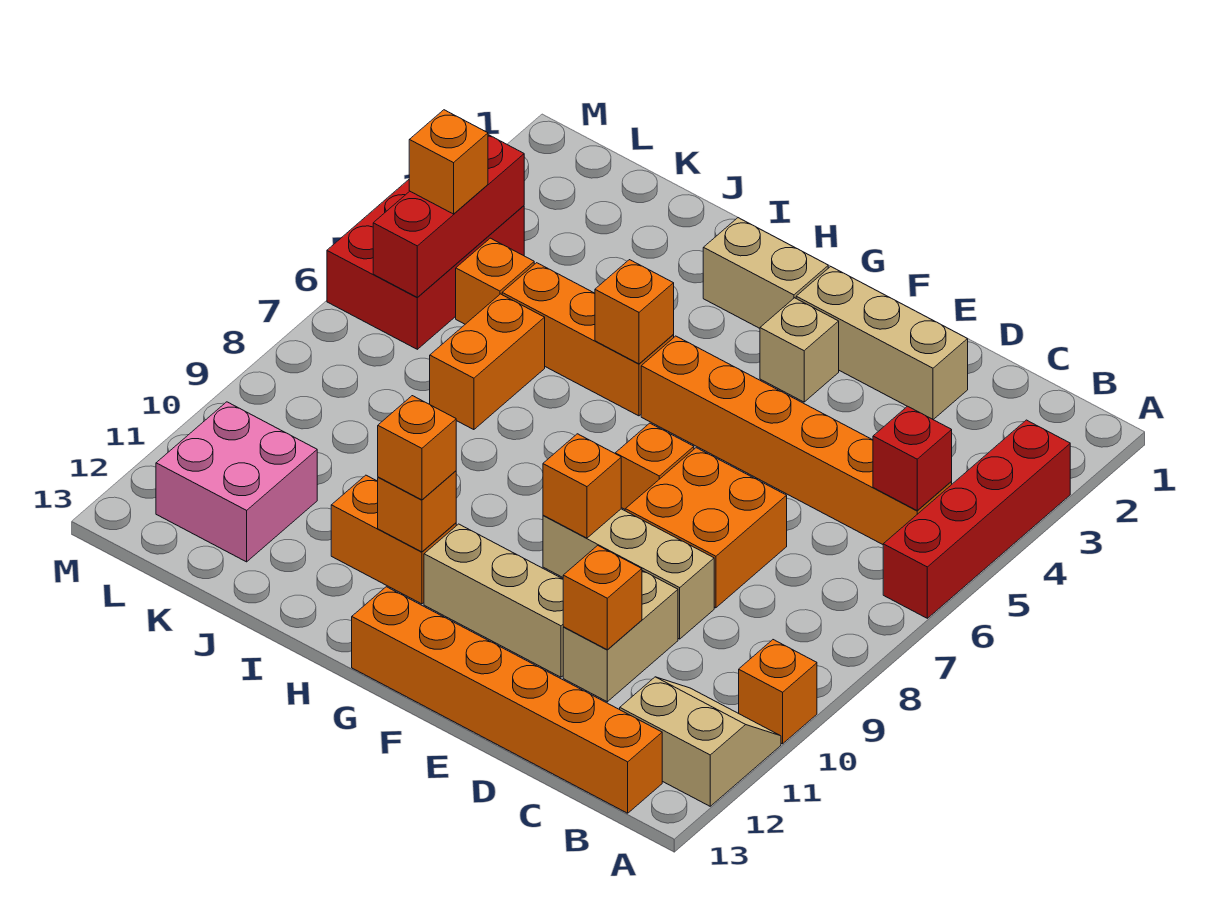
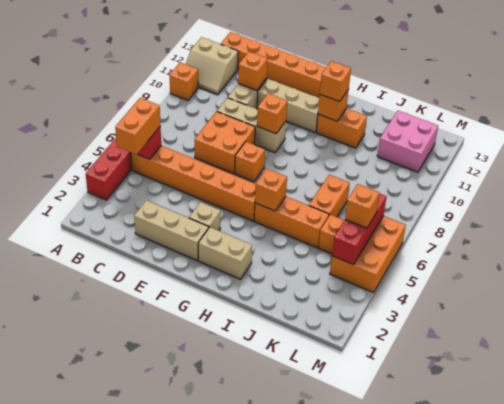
none -> orange brick B4:B5 level 3
red brick L4:M6 level 1 -> orange brick L4:M6 level 1

